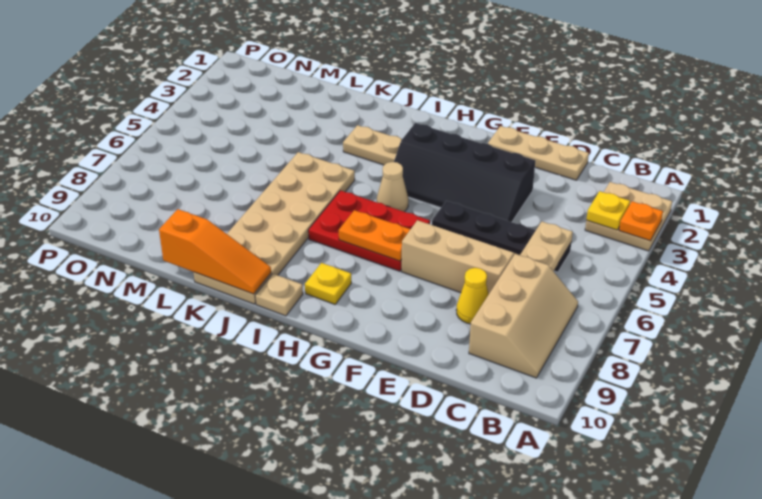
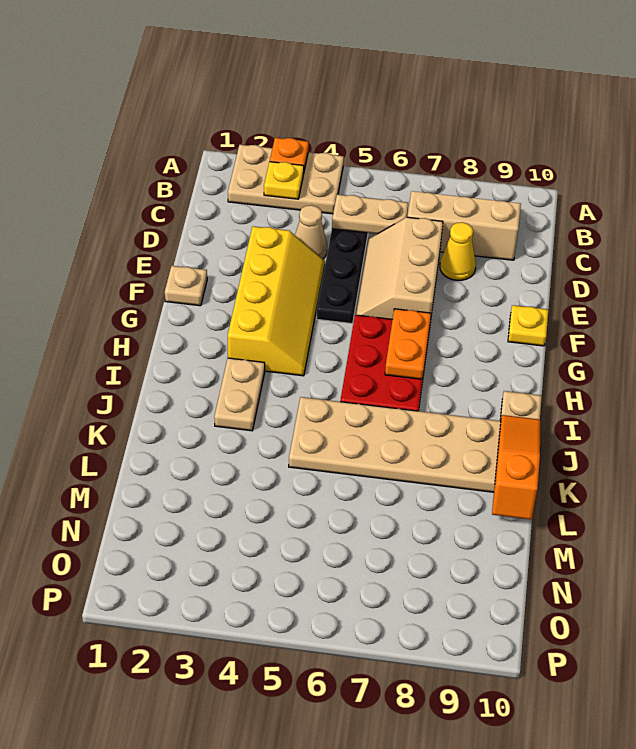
tan plate A2:B3 level 1 -> tan plate A2:B4 level 1
tan plate D1:F1 level 1 -> tan plate F1 level 1
black slope E3:H4 level 1 top 3 -> yellow slope E3:H4 level 1 top 3
tan cone H5 level 1 -> tan cone D4 level 1
yellow plate H9 level 1 -> yellow plate F10 level 1

